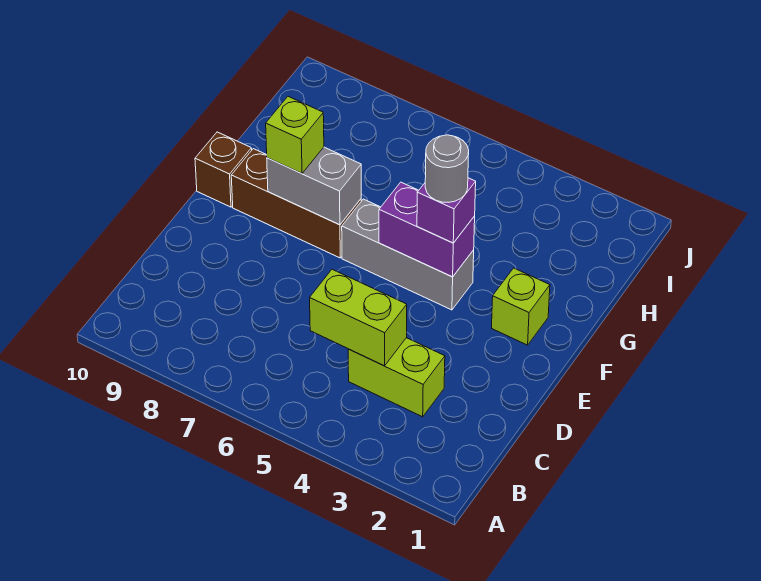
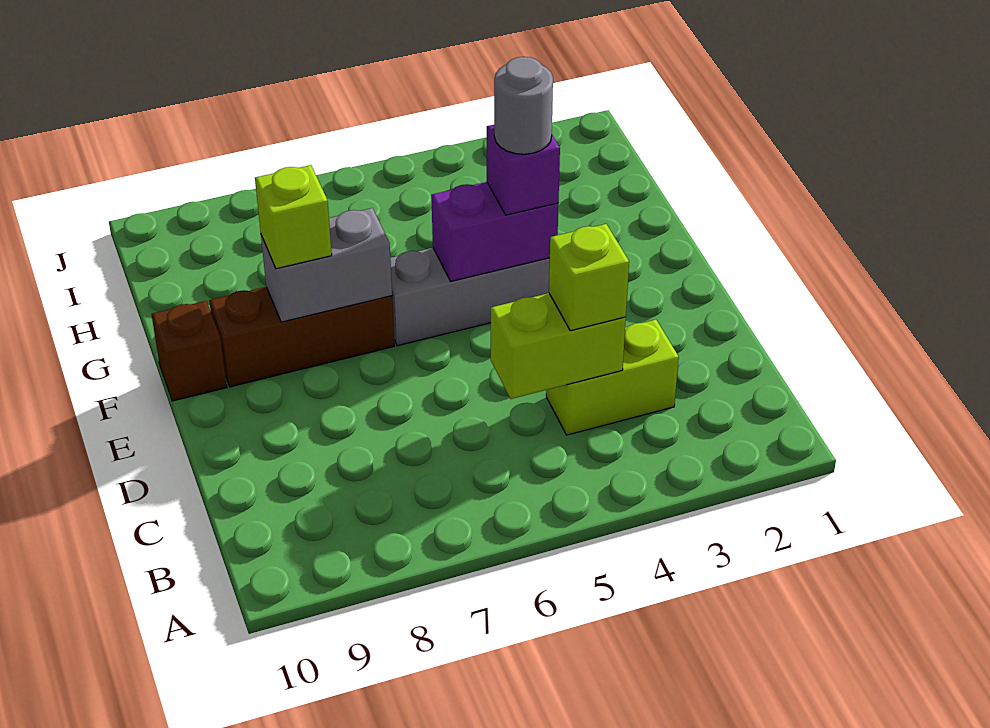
lime brick F2 level 1 -> lime brick C4 level 3

